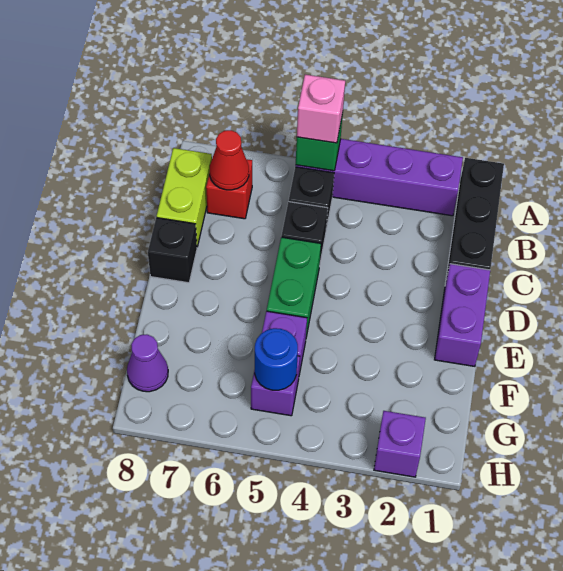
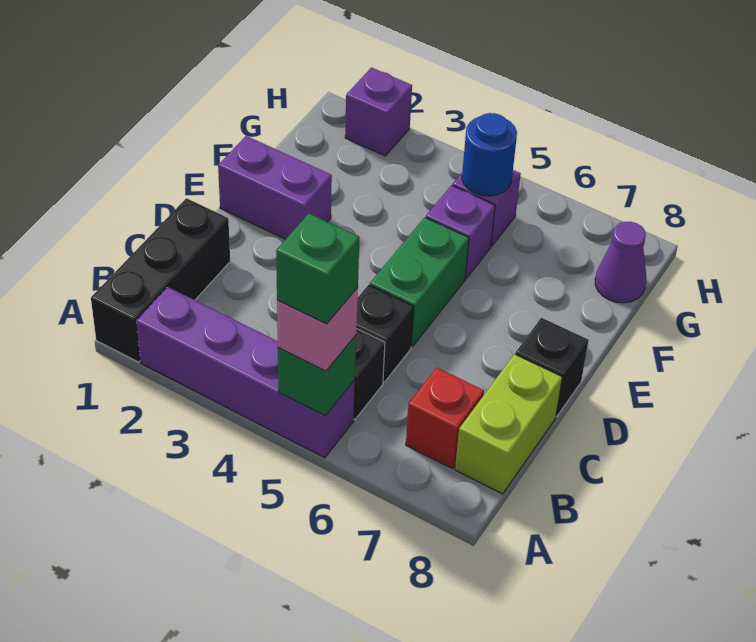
none -> green brick A5 level 4
red cone B7 level 2 -> none
purple brick D1:E1 level 1 -> purple brick E1:E2 level 1

